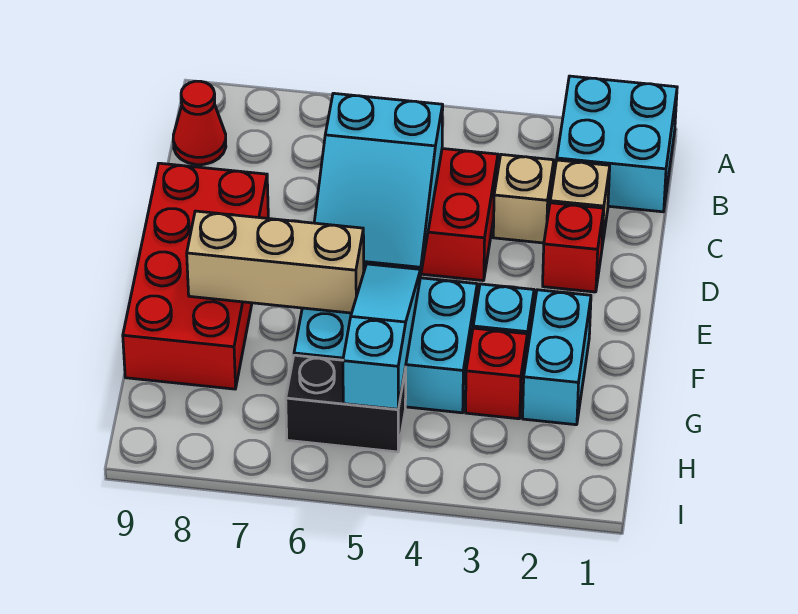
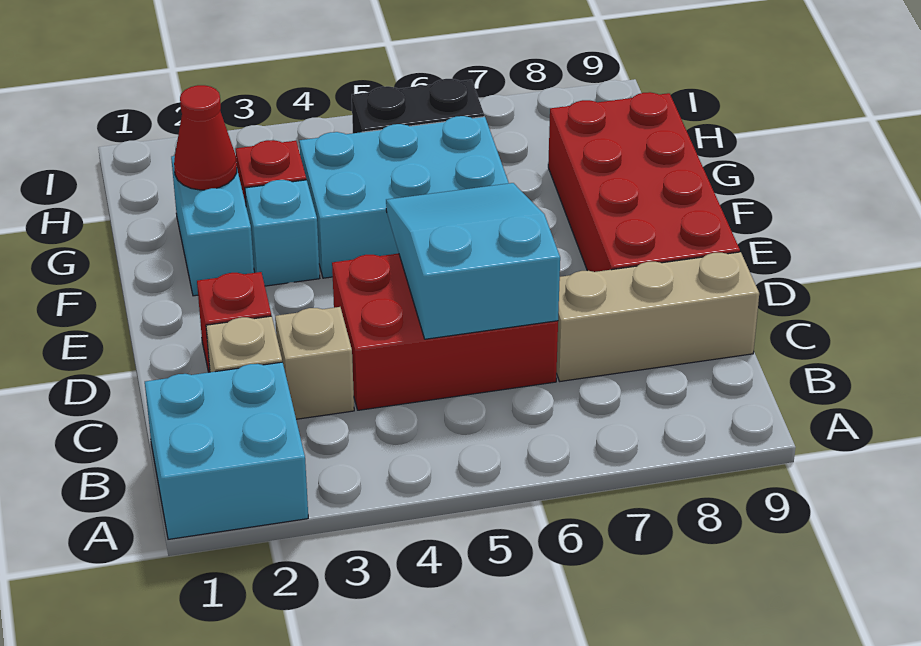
red cone B9 level 1 -> red cone G2 level 2
cyan slope F5:H5 level 2 top H -> none
tan brick F6:F8 level 2 -> tan brick C7:C9 level 1

